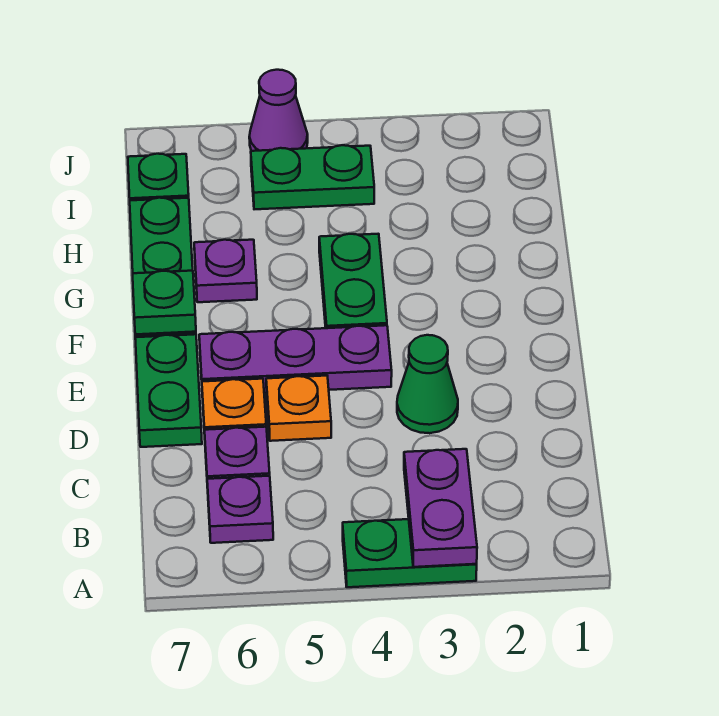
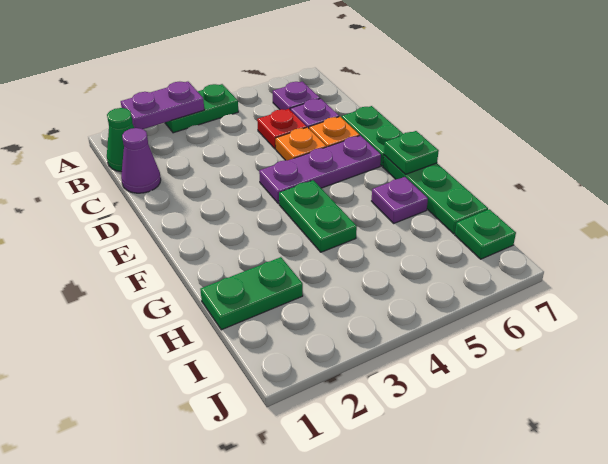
purple plate A3:B3 level 2 -> purple plate A2:A3 level 2
none -> red plate C5 level 1
green cone D3 level 1 -> green cone B1 level 1
green plate I4:I5 level 1 -> green plate H1:H2 level 1
purple cone J5 level 1 -> purple cone C1 level 1

